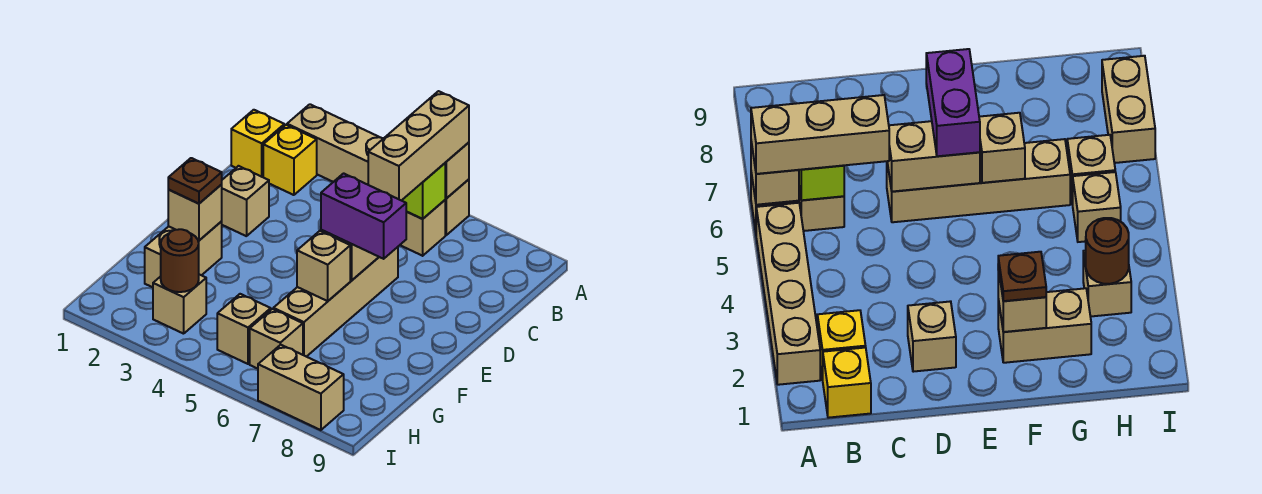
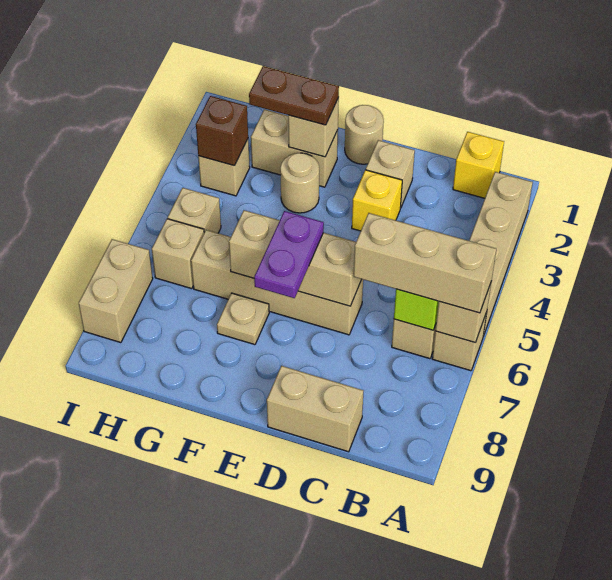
yellow brick B2 level 1 -> yellow brick D3 level 1
none -> tan brick C9:D9 level 1
none -> tan round brick E1 level 1
purple brick E6:E7 level 3 -> purple plate E6:E7 level 3
brown plate F2 level 3 -> brown plate F2:G2 level 3
none -> tan round brick F3 level 1
none -> tan plate F7 level 1
brown round brick H3 level 2 -> brown brick H3 level 2

